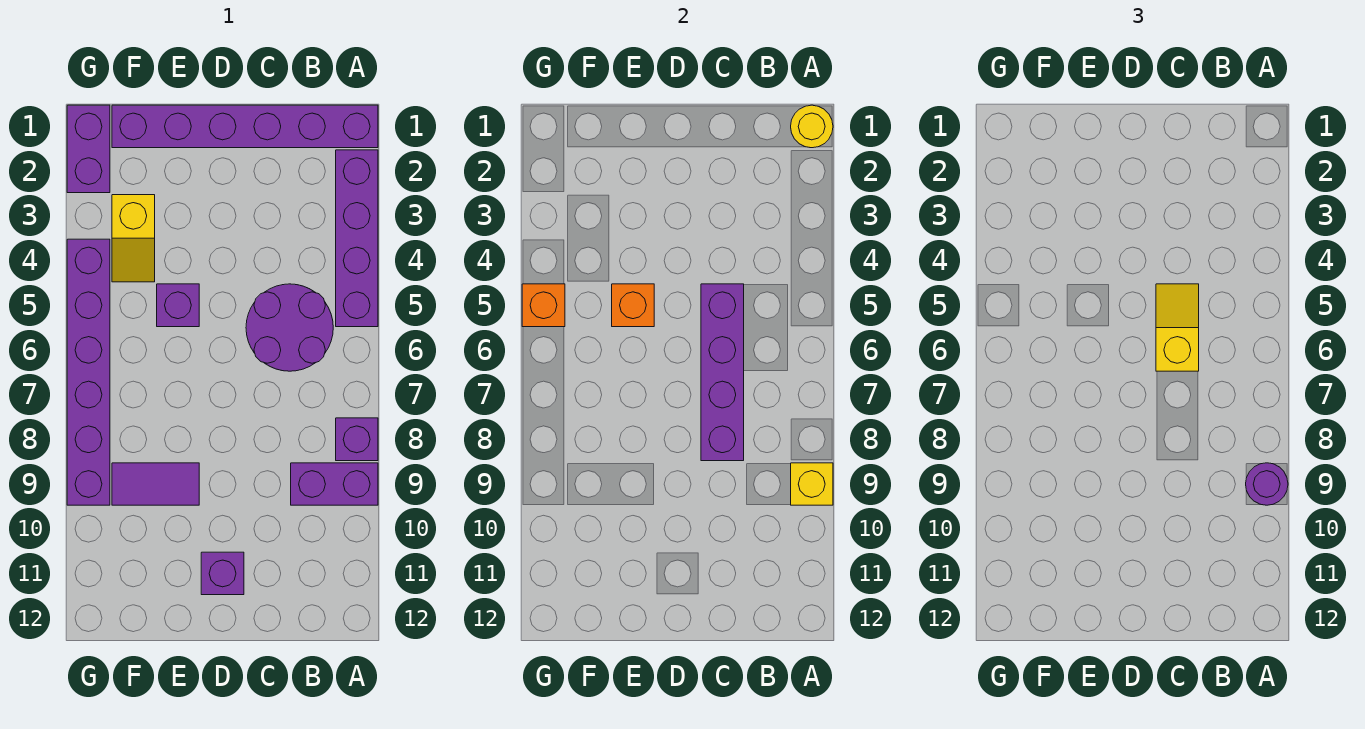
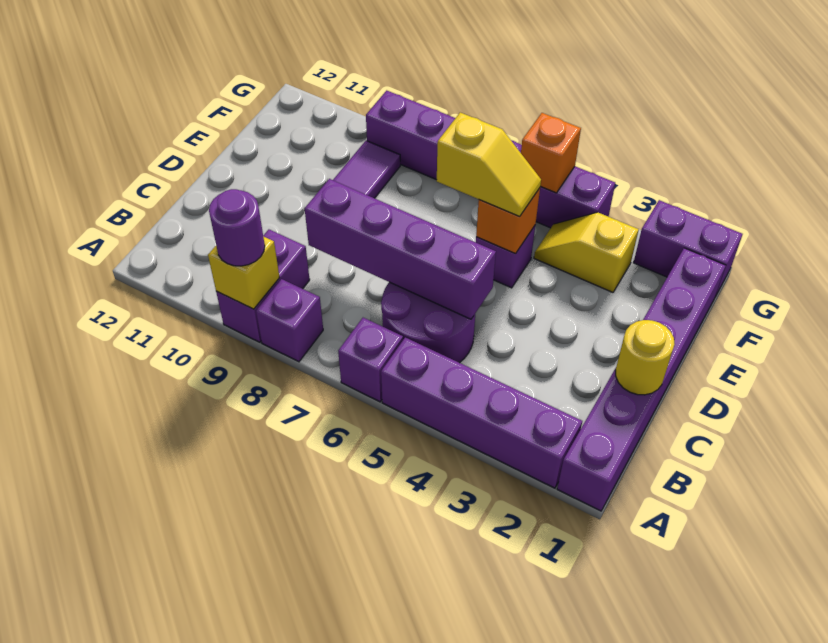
yellow round brick A1 level 2 -> yellow round brick C1 level 2
yellow slope C5:C6 level 3 top 6 -> yellow slope E5:E6 level 3 top 6
purple brick D11 level 1 -> purple brick A6 level 1

